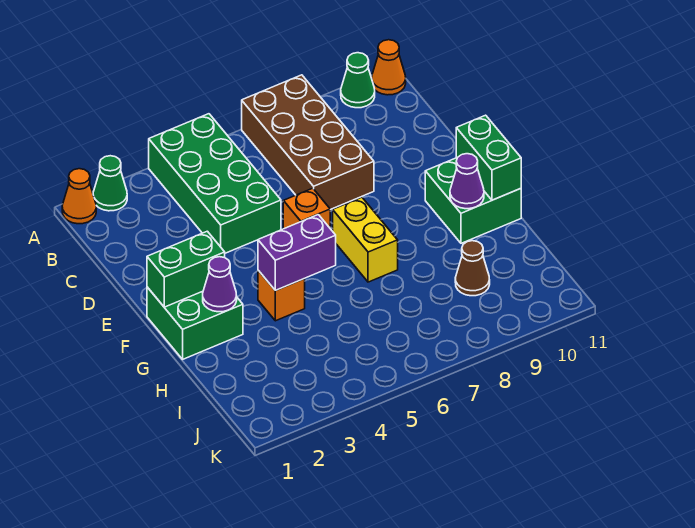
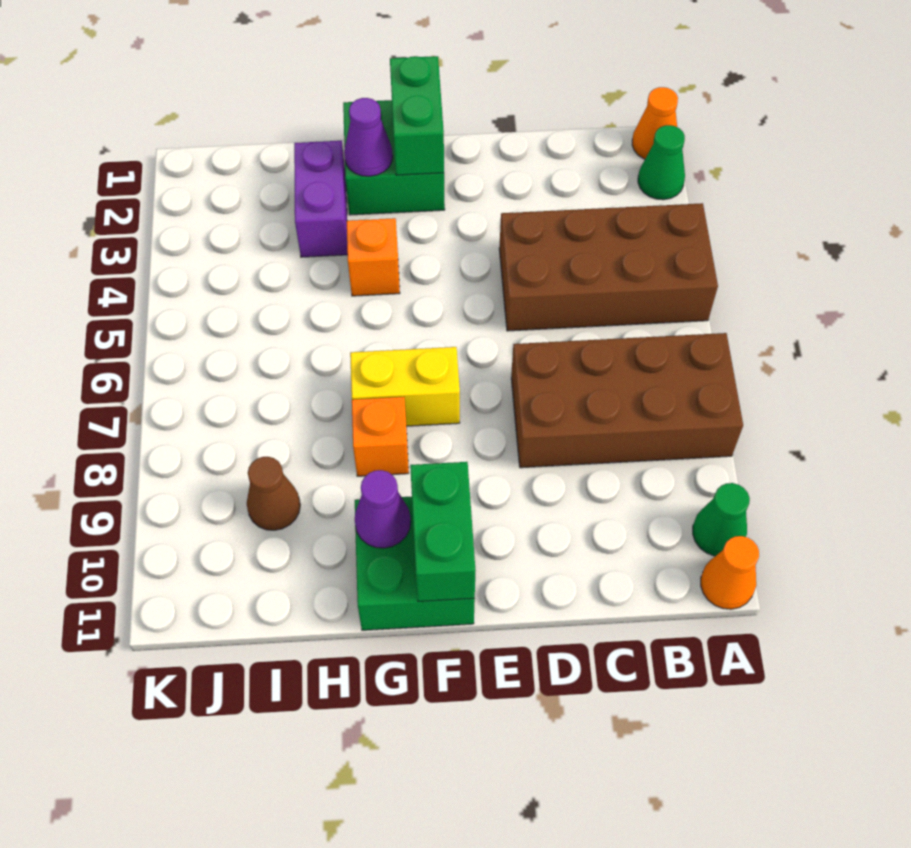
green brick A4:D5 level 1 -> brown brick A4:D5 level 1
orange brick E6 level 1 -> orange brick G8 level 1
green brick F11:G11 level 2 -> green brick F10:F11 level 2
purple brick G4:G5 level 2 -> purple brick H2:H3 level 1

